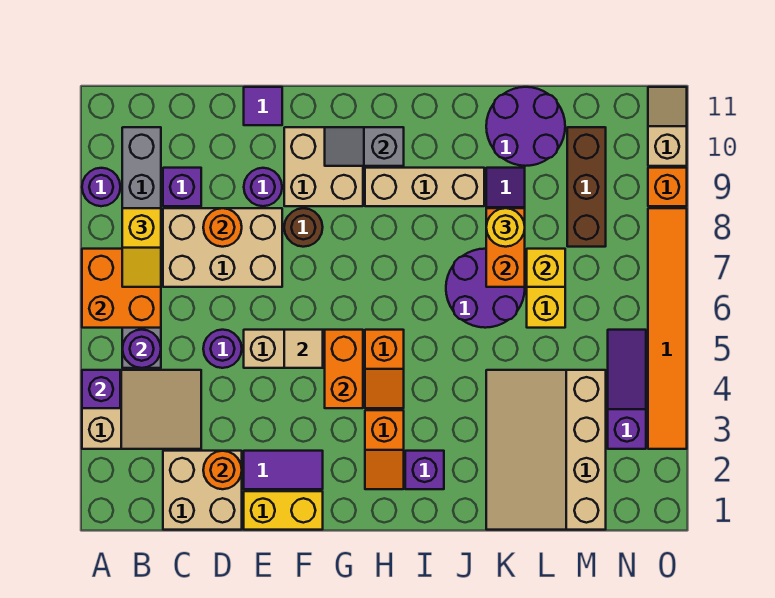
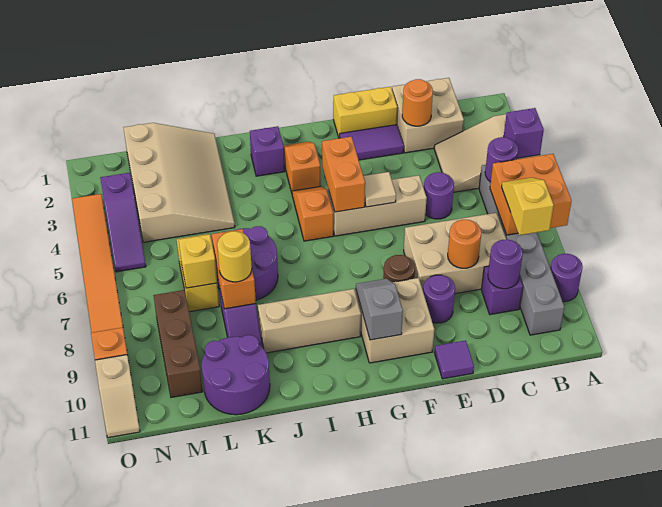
none -> purple round brick C9 level 2
grey slope G10:H10 level 2 top H -> grey slope G9:G10 level 2 top 10

